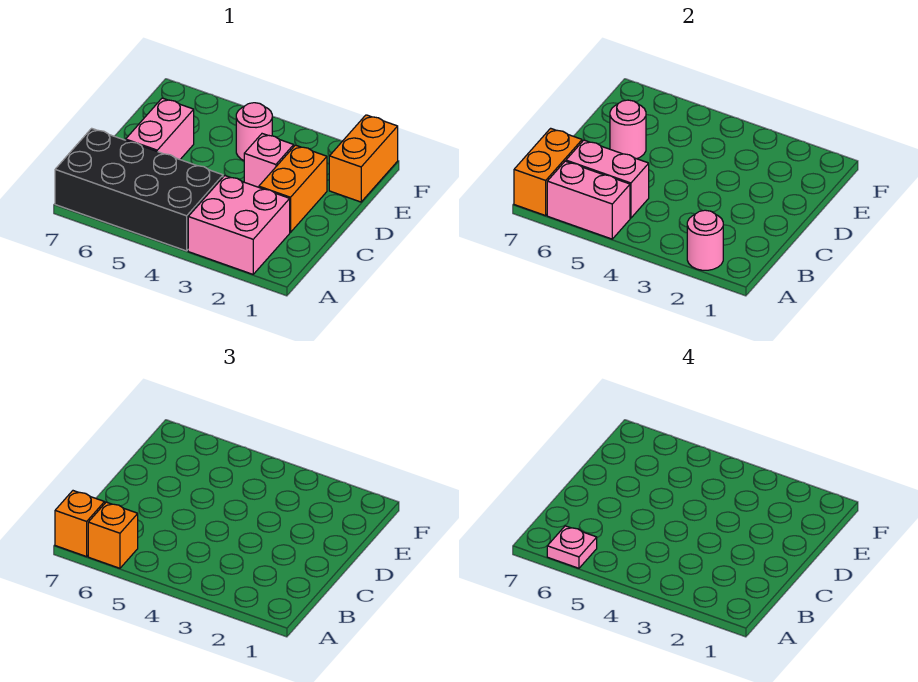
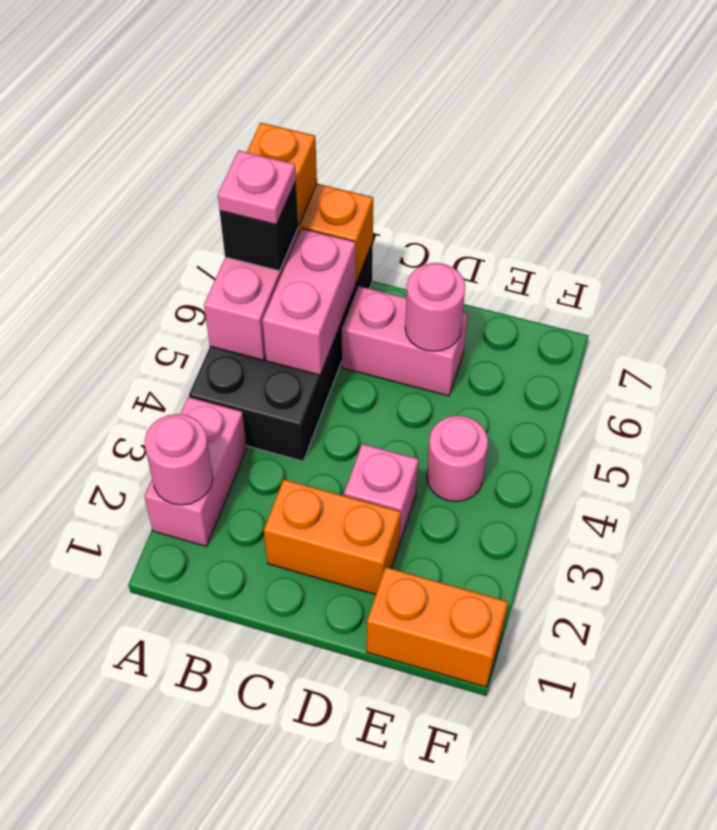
pink brick A2:B3 level 1 -> pink brick A2:A3 level 1
orange brick A6 level 3 -> black brick A6 level 3

